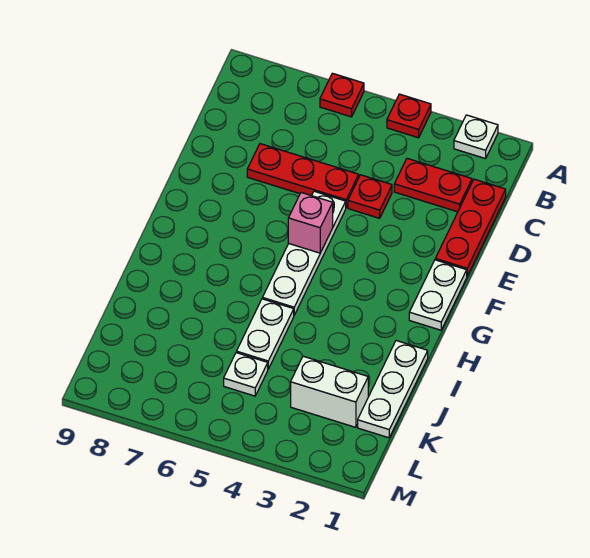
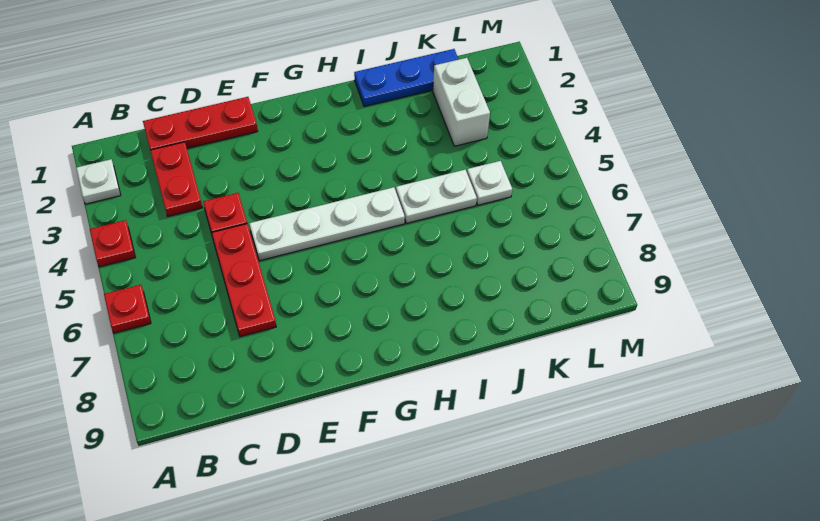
white plate F1:G1 level 1 -> none
pink brick F5 level 2 -> none
white plate I1:K1 level 1 -> blue plate I1:K1 level 1

